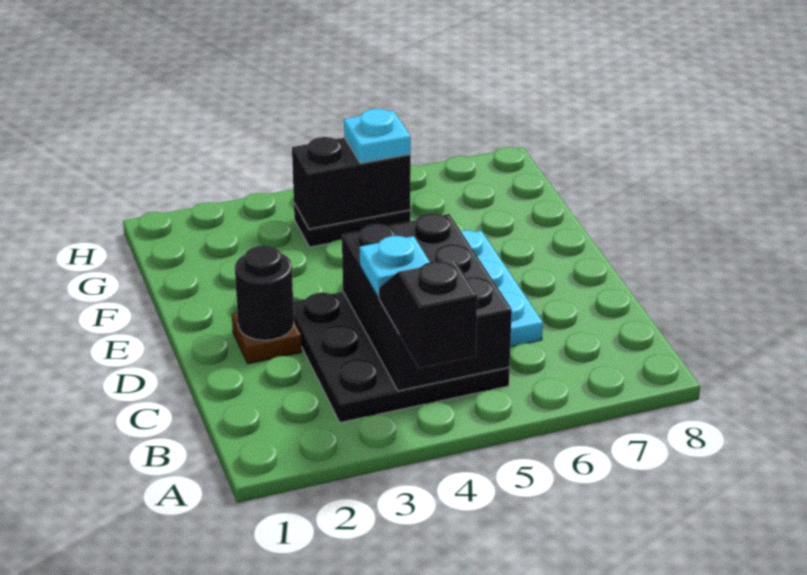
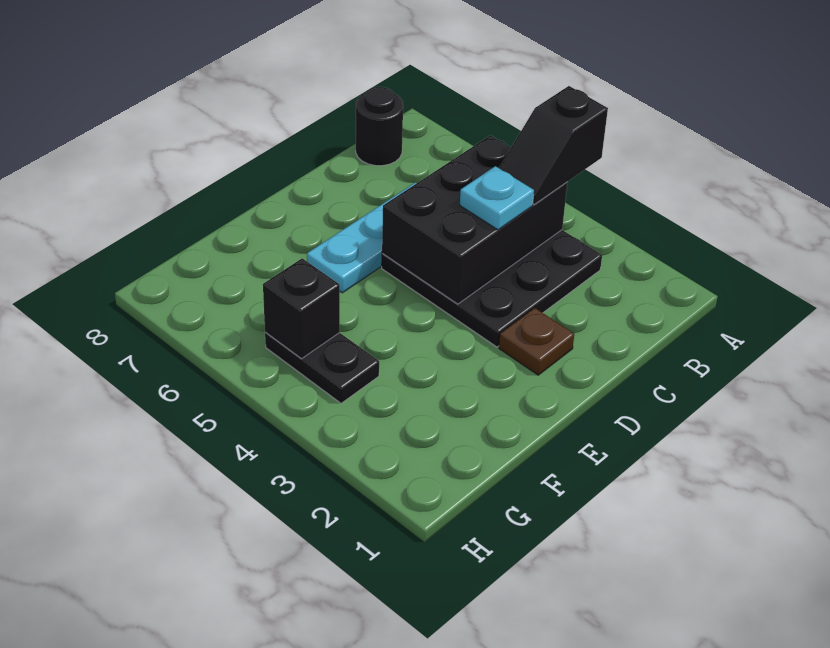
black round brick D2 level 2 -> black round brick B8 level 1
black brick G4:G5 level 2 -> black brick G5 level 2
cyan plate G5 level 3 -> none

